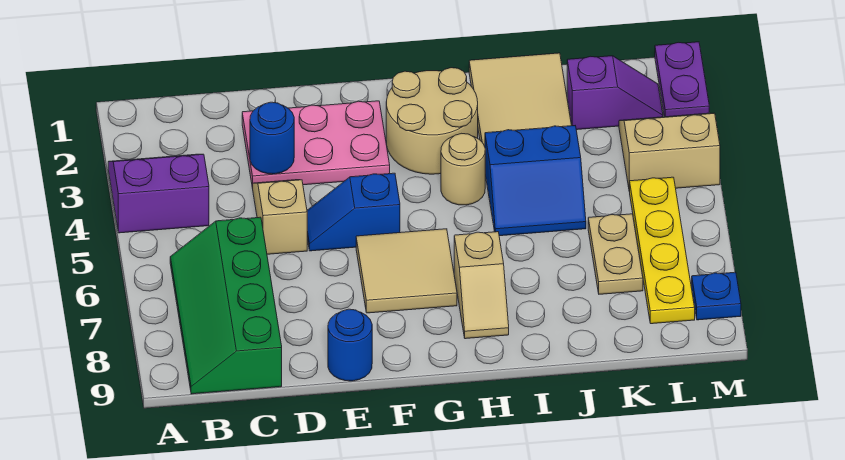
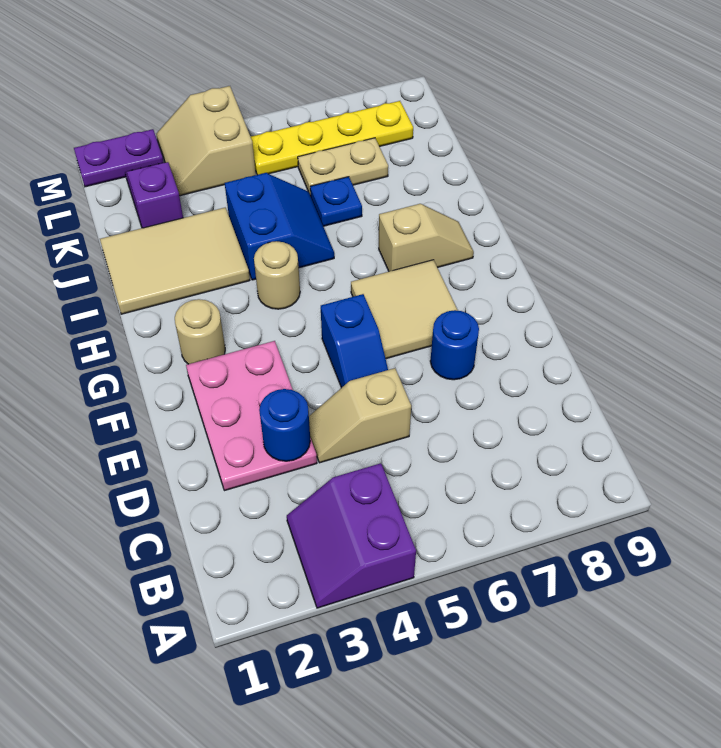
green slope B6:C9 level 1 top C -> none
blue round brick E9 level 1 -> blue round brick E7 level 1
tan round brick G2:H3 level 1 -> tan round brick G2 level 1
blue plate M8 level 1 -> blue plate J6 level 1

